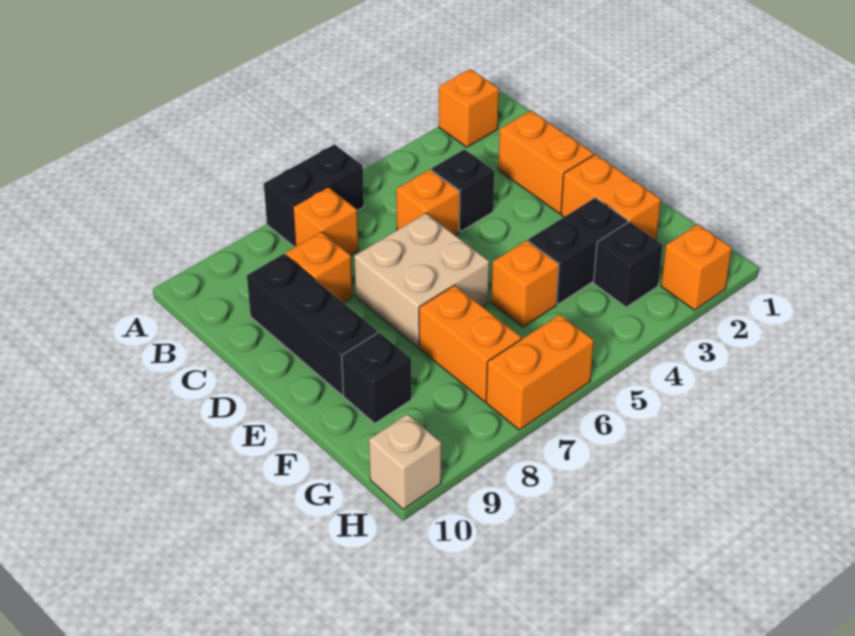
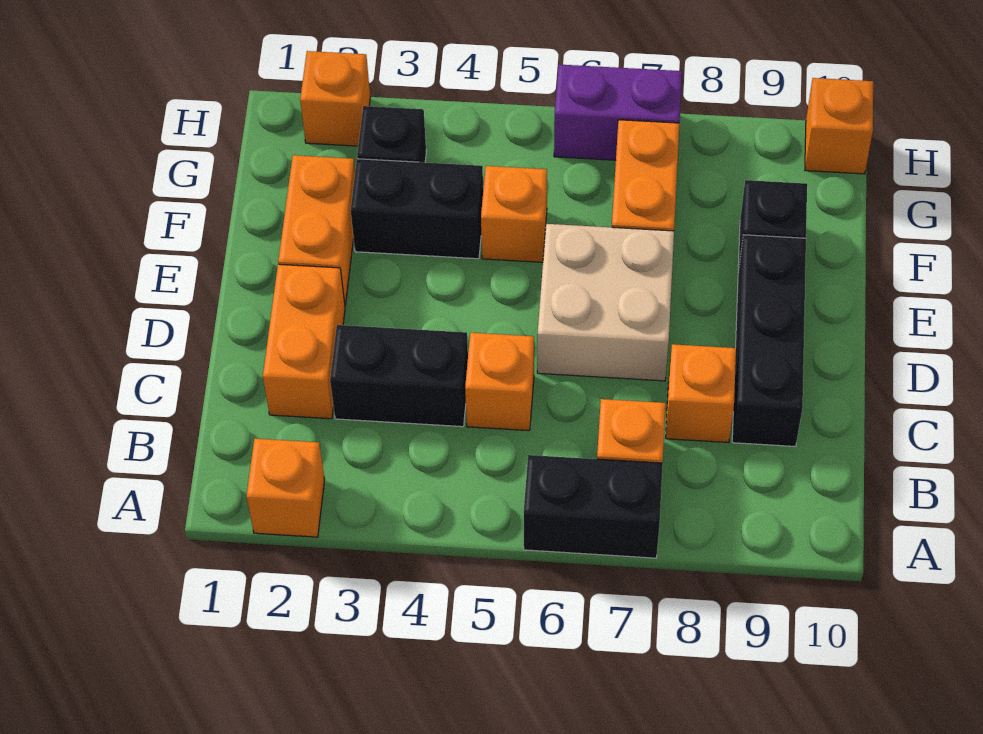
black brick C4 level 1 -> black brick C3:C4 level 1
orange brick H6:H7 level 1 -> purple brick H6:H7 level 1
tan brick H10 level 1 -> orange brick H10 level 1

